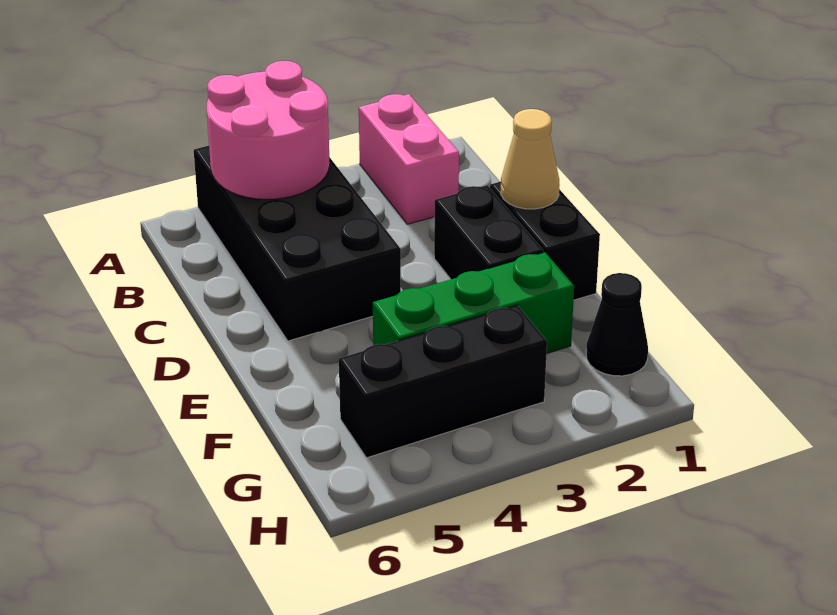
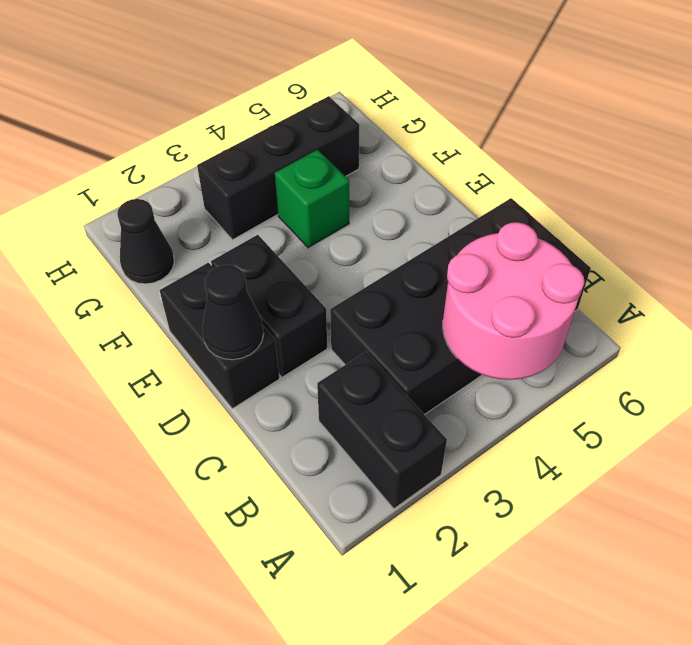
pink brick A2:B2 level 1 -> black brick A2:B2 level 1
black brick A4:D5 level 1 -> black brick B3:C6 level 1
tan cone D1 level 2 -> black cone D1 level 2
green brick F2:F4 level 1 -> green brick F4 level 1

